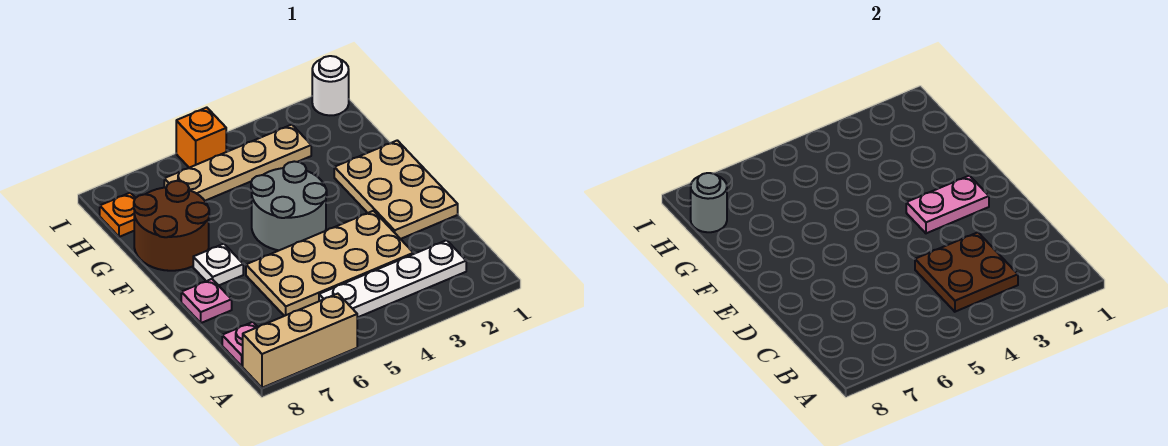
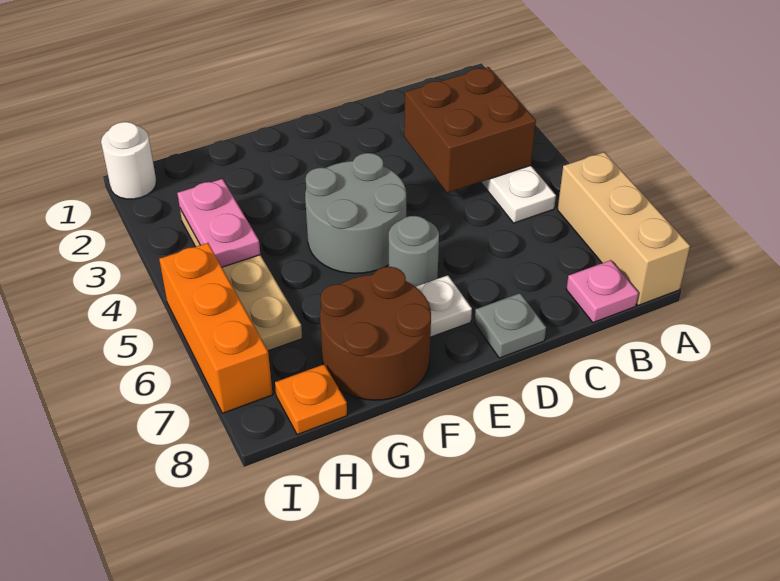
brown plate B3:C4 level 2 -> brown brick B3:C4 level 2
tan plate C3:D6 level 1 -> none
tan plate D1:F2 level 1 -> none
pink plate D8 level 1 -> grey plate D8 level 1
pink plate E2:E3 level 2 -> pink plate H3:H4 level 2
grey round brick H8 level 2 -> grey round brick E6 level 1
orange brick I5 level 1 -> orange brick I5:I7 level 1

